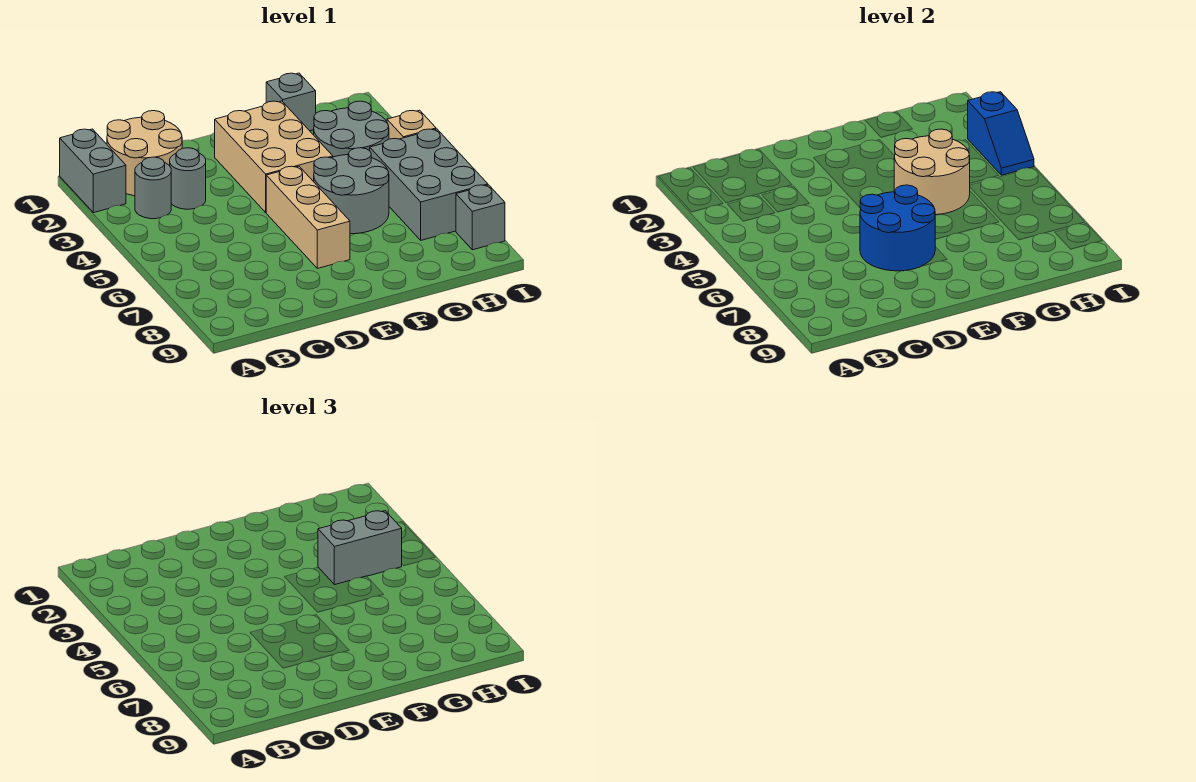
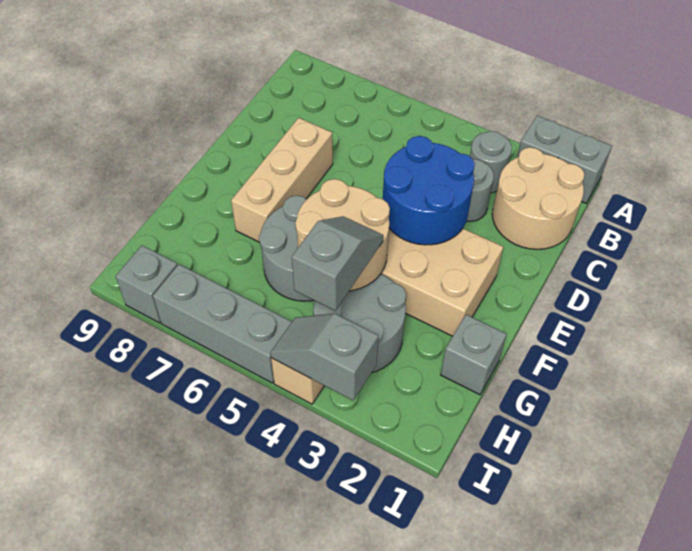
blue round brick D6:E7 level 2 -> blue round brick D3:E4 level 2
tan brick E5:E7 level 1 -> tan brick D7:F7 level 1
grey brick G4:H4 level 3 -> grey slope G4:H4 level 3 top H
grey brick H5:I7 level 1 -> grey brick I5:I7 level 1
blue slope I3:I4 level 2 top 3 -> grey slope I3:I4 level 2 top 3

